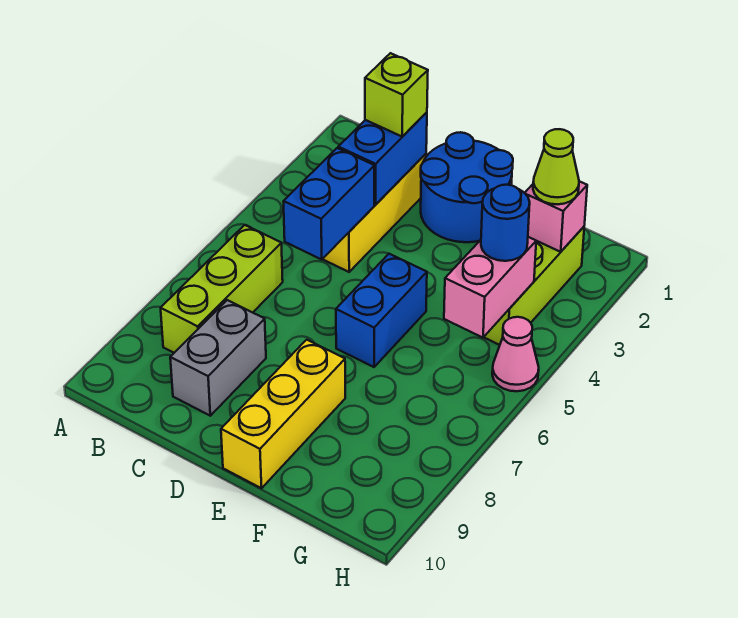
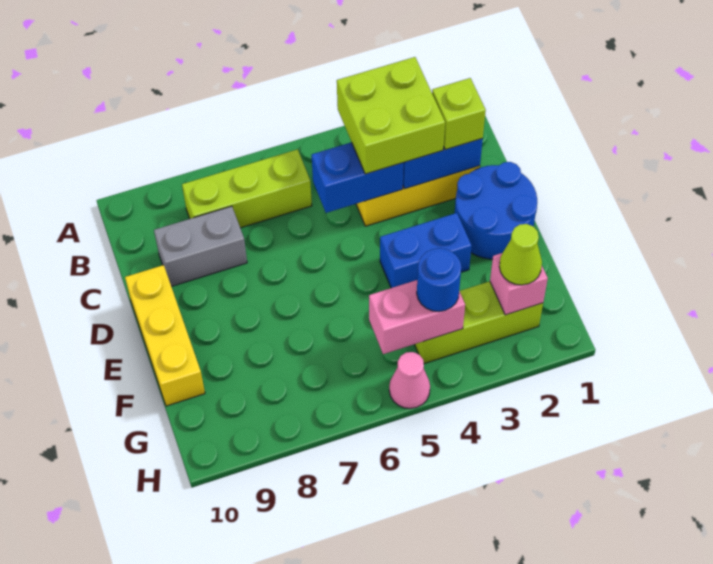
none -> lime brick B3:C4 level 3
blue brick E5:E6 level 1 -> blue brick E3:E4 level 1
yellow brick E8:E10 level 1 -> yellow brick D10:F10 level 1

